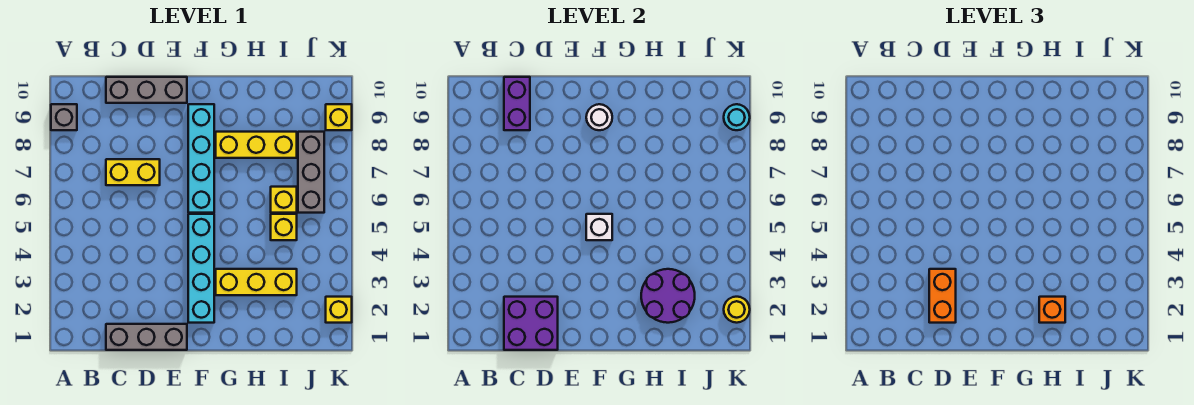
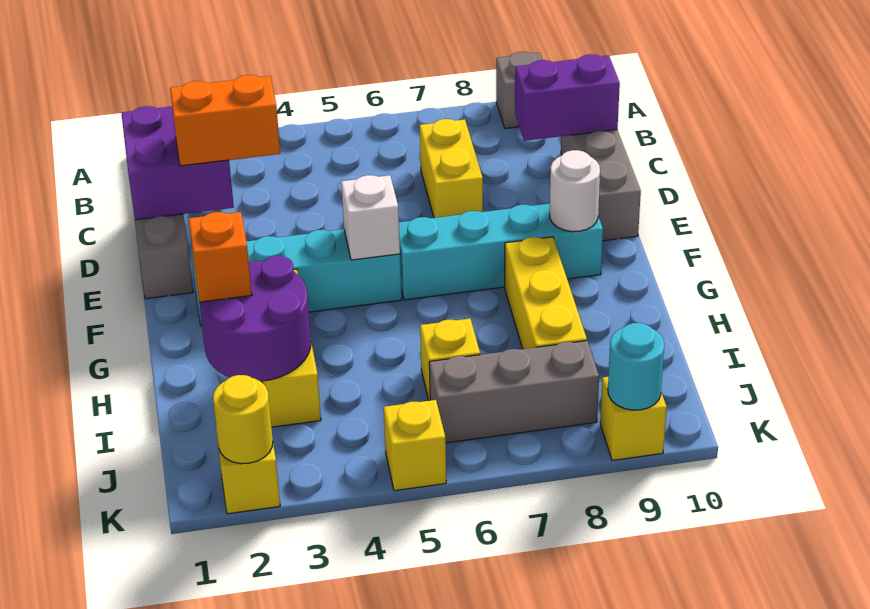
yellow brick I5 level 1 -> yellow brick K5 level 1

